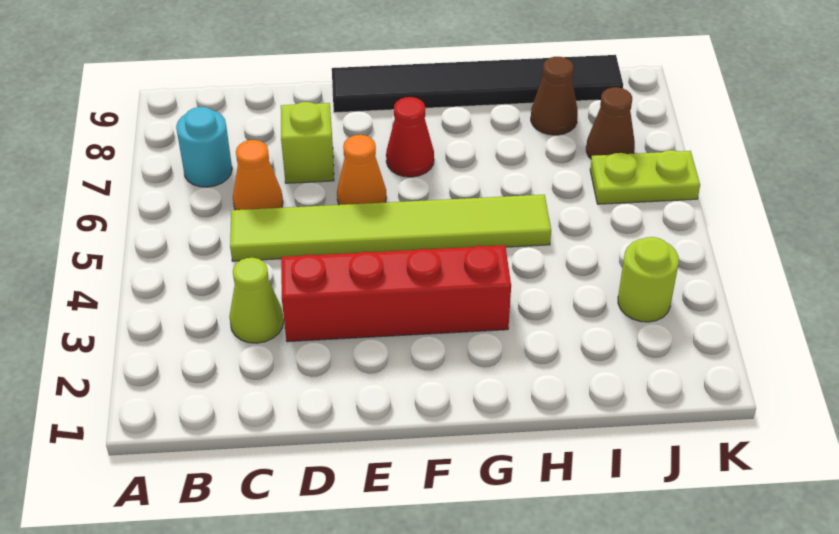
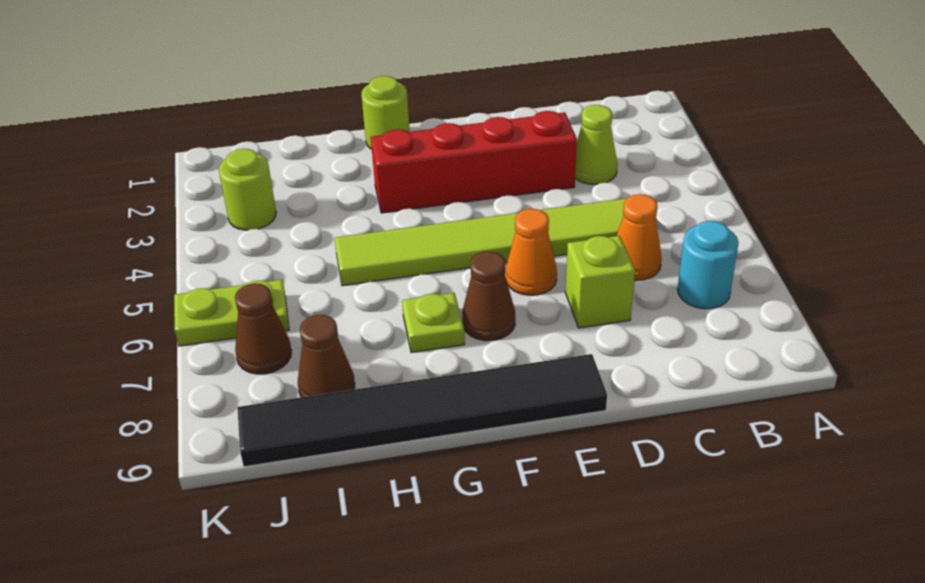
red cone F7 level 1 -> brown cone F7 level 1
none -> lime round brick G1 level 1
none -> lime plate G7 level 1

